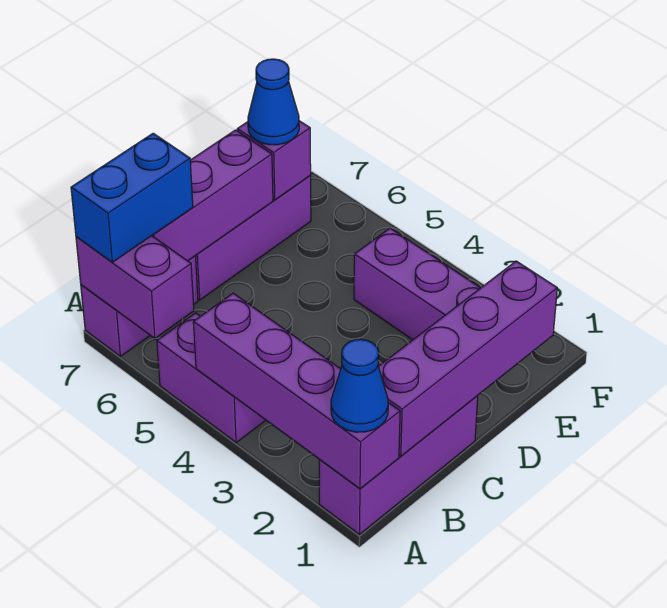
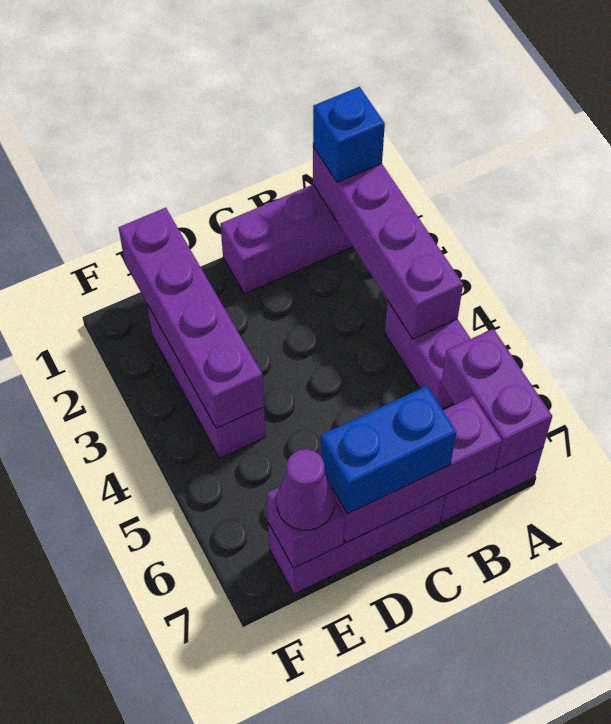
blue cone A1 level 3 -> blue brick A1 level 3
blue brick A7:B7 level 3 -> blue brick C7:D7 level 3
purple brick B1:E1 level 2 -> purple brick E1:E4 level 2
blue cone E7 level 3 -> purple cone E7 level 3

